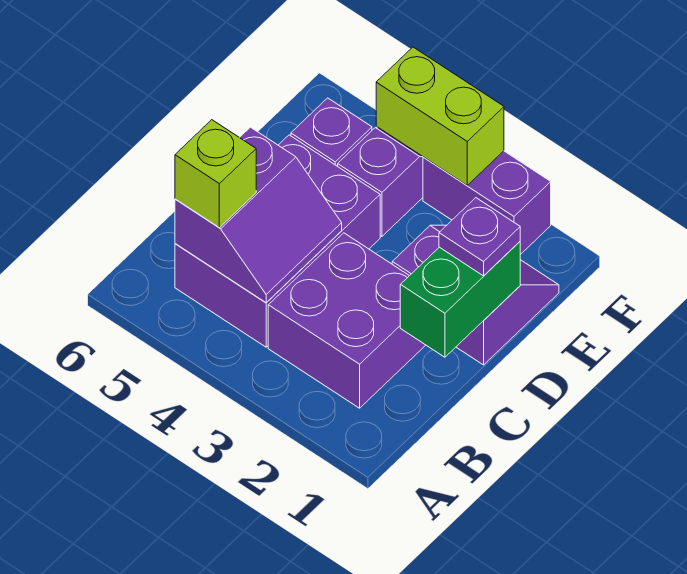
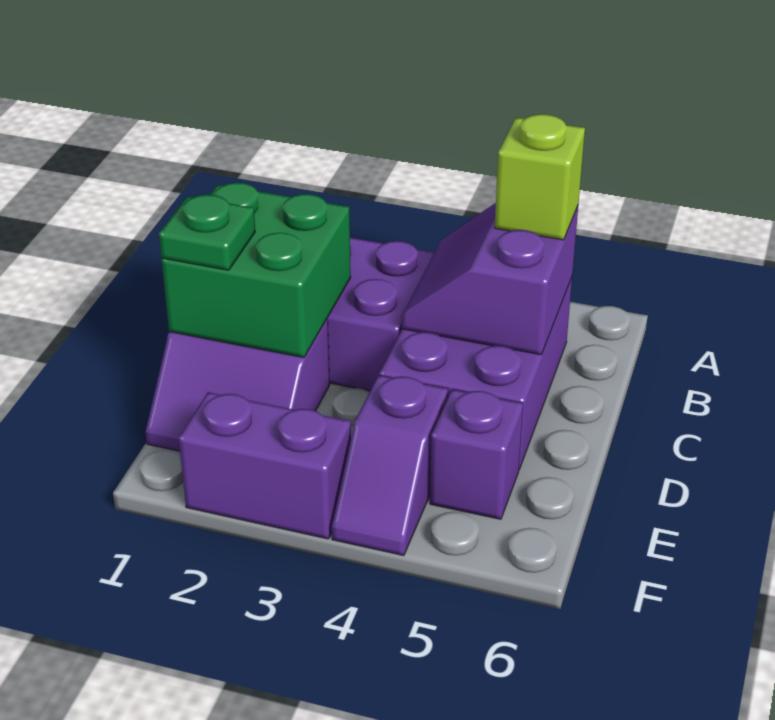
green brick C1:D1 level 2 -> green brick C1:D2 level 2
purple plate D1 level 3 -> green plate D1 level 3
lime brick F3:F4 level 2 -> none

